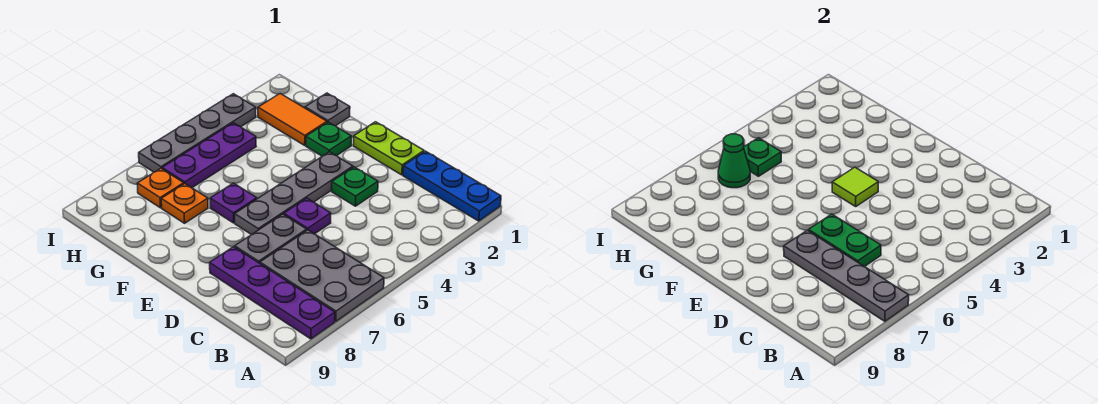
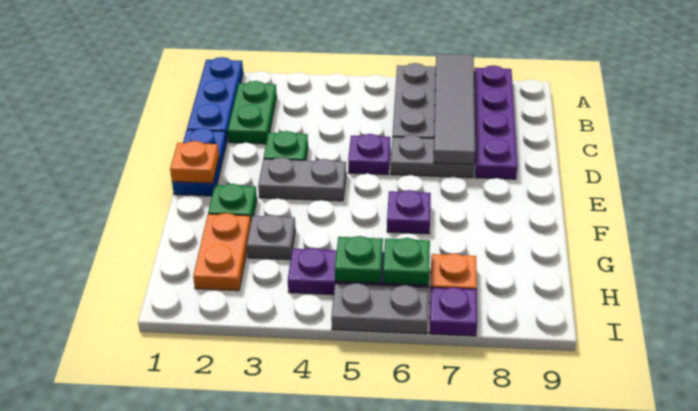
grey plate A7:D7 level 2 -> grey tile A7:D7 level 2
green plate C6:D6 level 2 -> green plate B2:C2 level 1
lime plate D1:E1 level 1 -> blue plate D1:E1 level 1
grey plate E3:E6 level 1 -> grey plate E3:E4 level 1
lime tile E4 level 2 -> none
grey plate G1 level 1 -> grey plate G3 level 1
orange tile G2:H2 level 1 -> orange plate G2:H2 level 1
orange plate G7 level 1 -> orange plate E1 level 2
green cone H6 level 2 -> green plate H6 level 2
grey plate I3:I6 level 1 -> grey plate I5:I6 level 1
none -> purple plate I7 level 1

